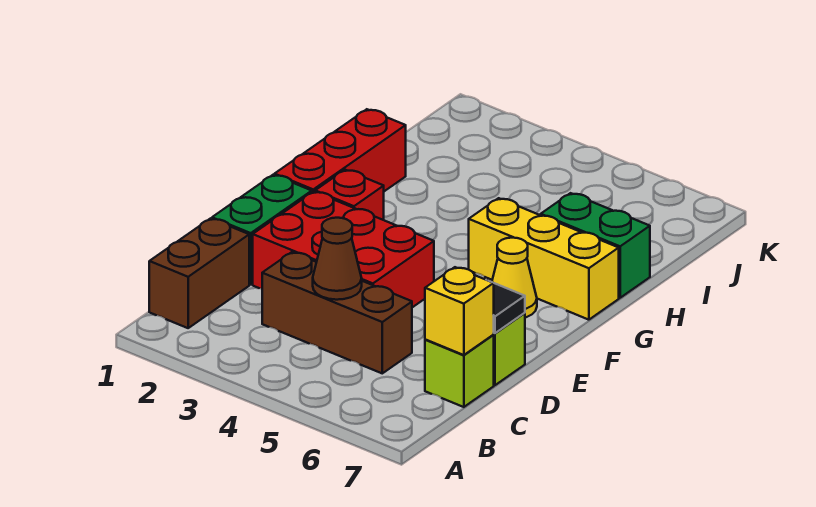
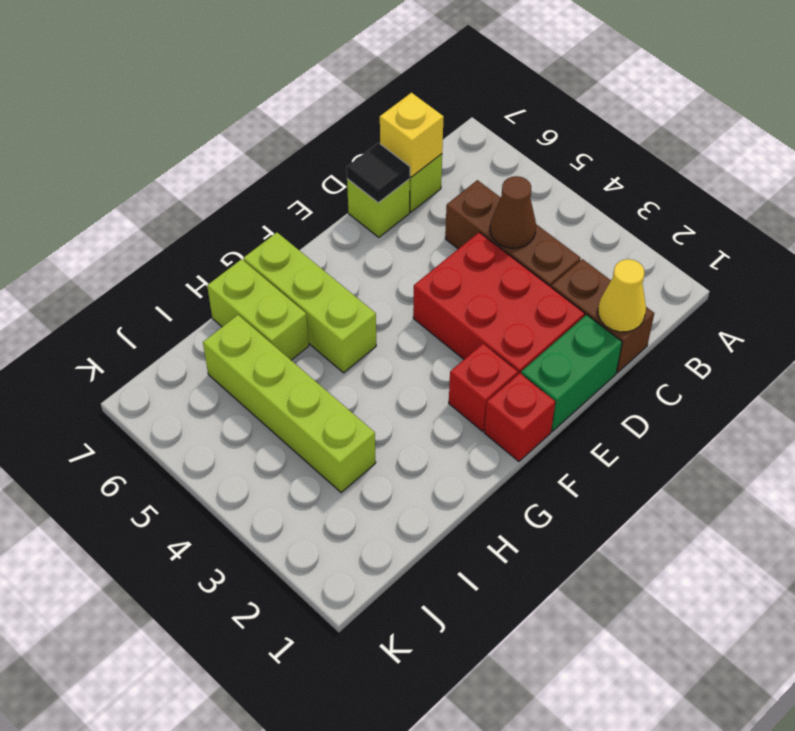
brown brick B1:C1 level 1 -> brown brick C1:C2 level 1
red brick F1:H1 level 1 -> red brick F1 level 1
yellow cone F6 level 1 -> yellow cone C1 level 2
yellow brick G5:G7 level 1 -> lime brick G5:G7 level 1
green brick H6:H7 level 1 -> lime brick H6:H7 level 1
none -> lime brick I3:I6 level 1

